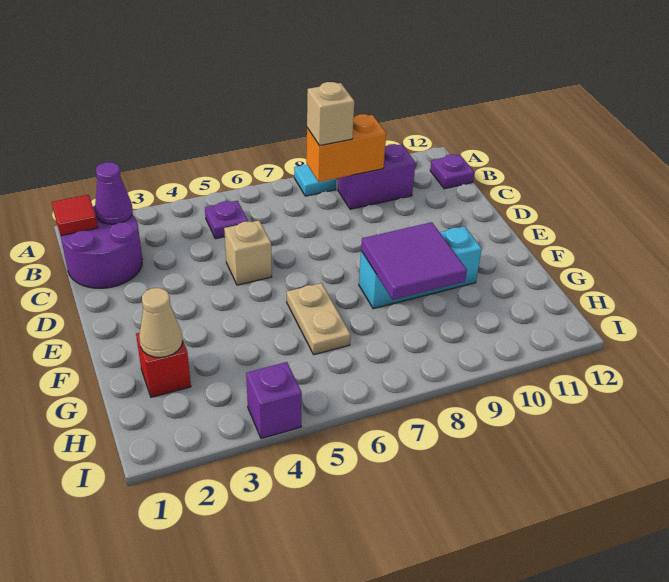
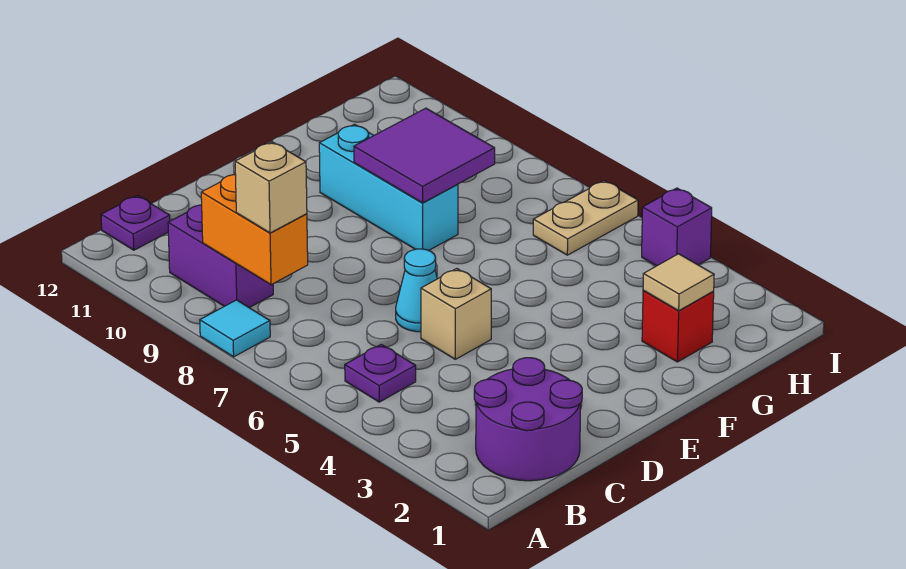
red tile B1 level 2 -> none
purple cone B2 level 2 -> none
none -> cyan cone D6 level 1
tan plate F6:G6 level 1 -> tan plate H6:I6 level 1
tan cone G2 level 2 -> tan tile G2 level 2

